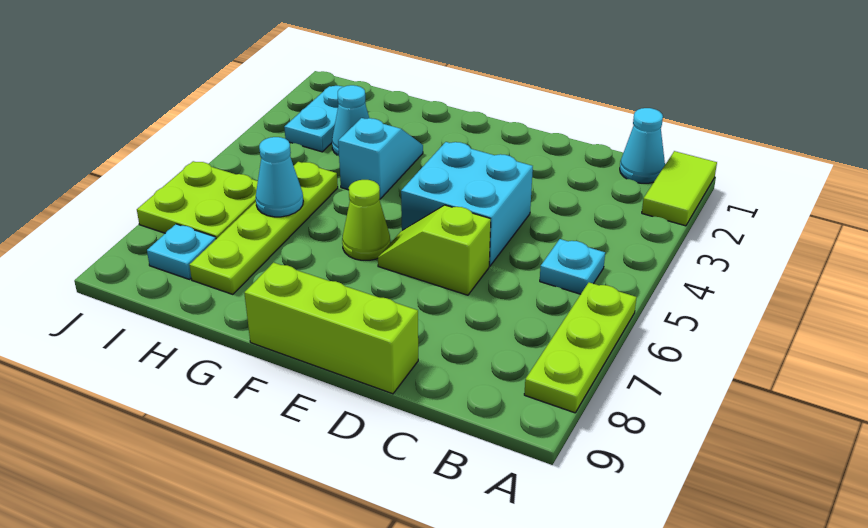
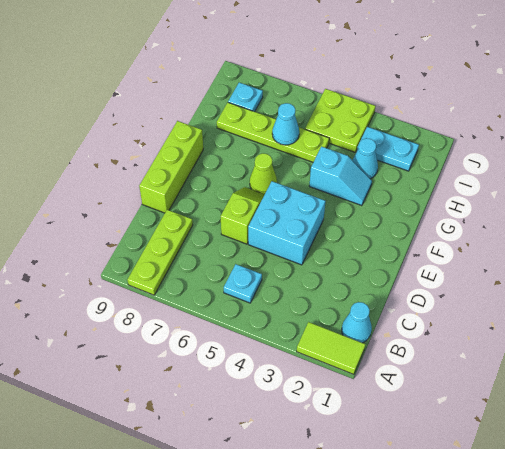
lime plate A6:A8 level 1 -> lime plate A8:C8 level 1
lime plate I6:J7 level 1 -> lime plate I4:J5 level 1

